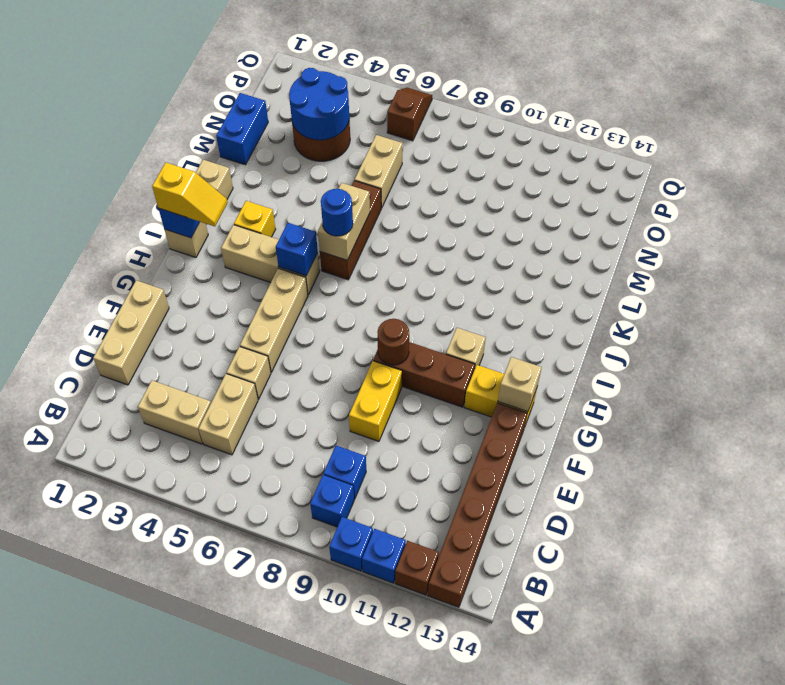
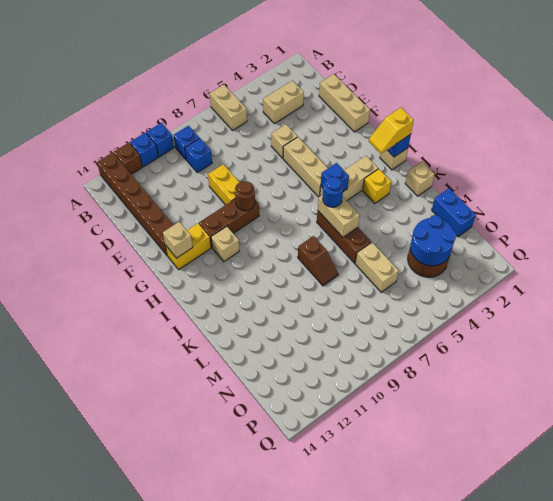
tan brick C5:D5 level 1 -> tan brick A6:B6 level 1
brown slope P6:Q6 level 1 top P -> brown slope K8:L8 level 1 top K

